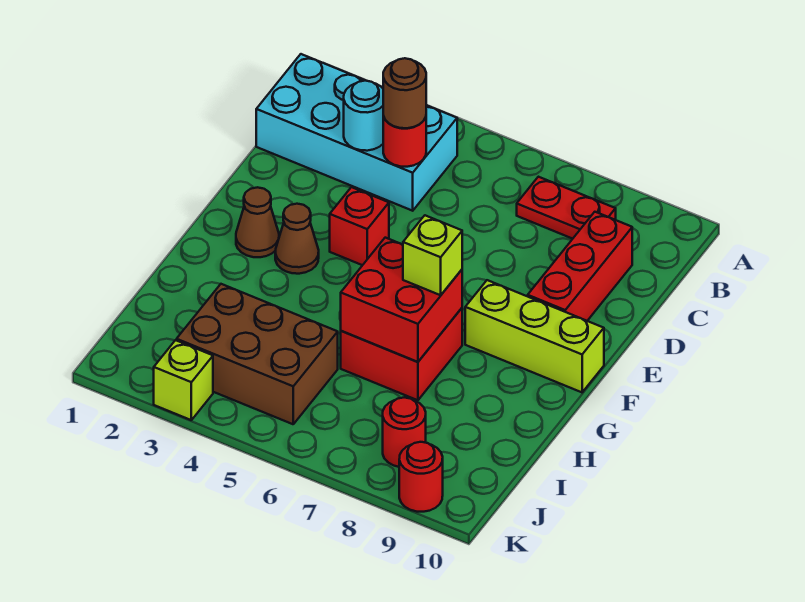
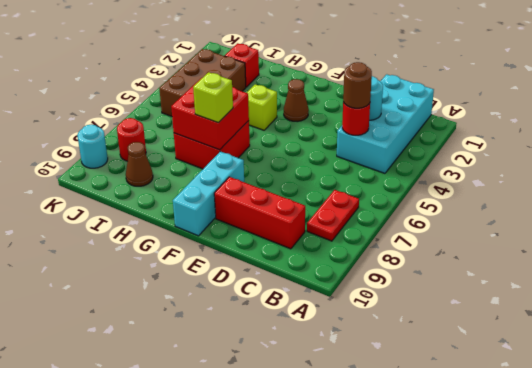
red brick E4 level 1 -> red brick I2 level 1
brown cone F2 level 1 -> brown cone I9 level 1
lime brick F8:F10 level 1 -> cyan brick F8:F10 level 1
lime brick K3 level 1 -> lime brick G4 level 1
red round brick K9 level 1 -> cyan round brick K9 level 1

